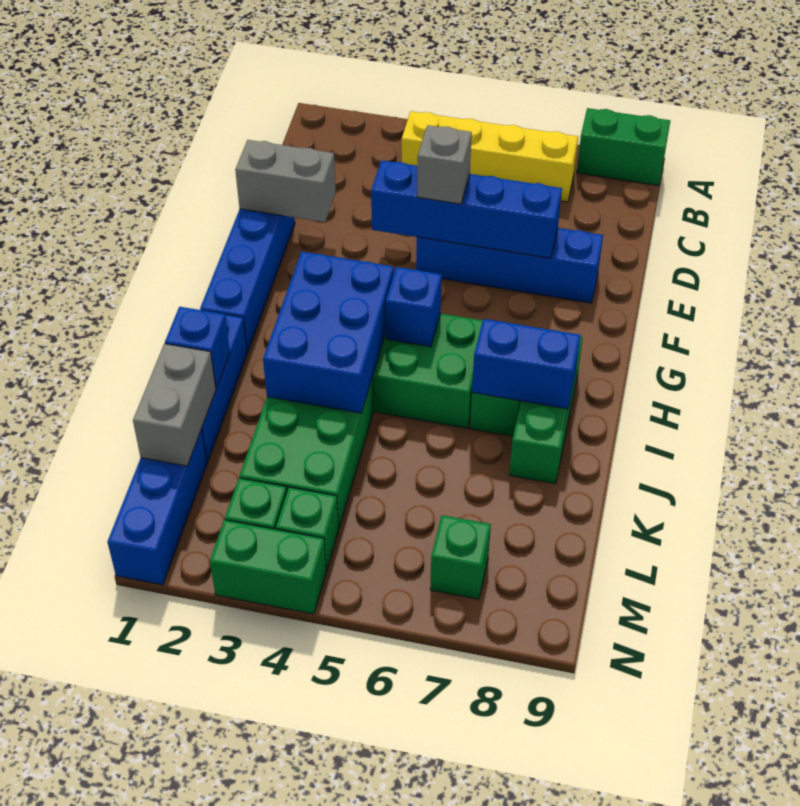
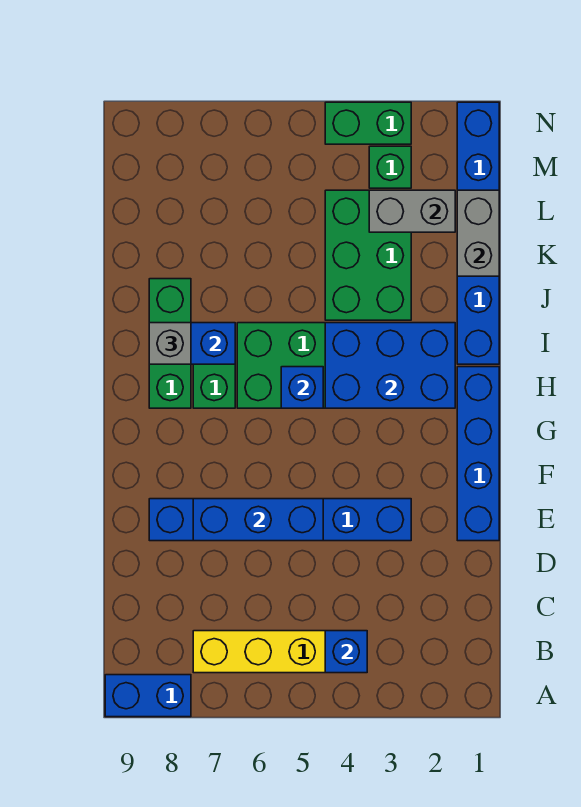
green brick A8:A9 level 1 -> blue brick A8:A9 level 1
grey brick E1:E2 level 2 -> grey brick L2:L3 level 2
blue brick E4:E7 level 2 -> blue brick E5:E7 level 2
blue brick E5:E8 level 1 -> blue brick E3:E8 level 1
grey brick E5 level 3 -> grey brick I8 level 3
blue brick H3:J4 level 2 -> blue brick H2:I4 level 2
blue brick J1 level 2 -> blue brick B4 level 2
green brick M4 level 1 -> none
green brick M7 level 1 -> none

